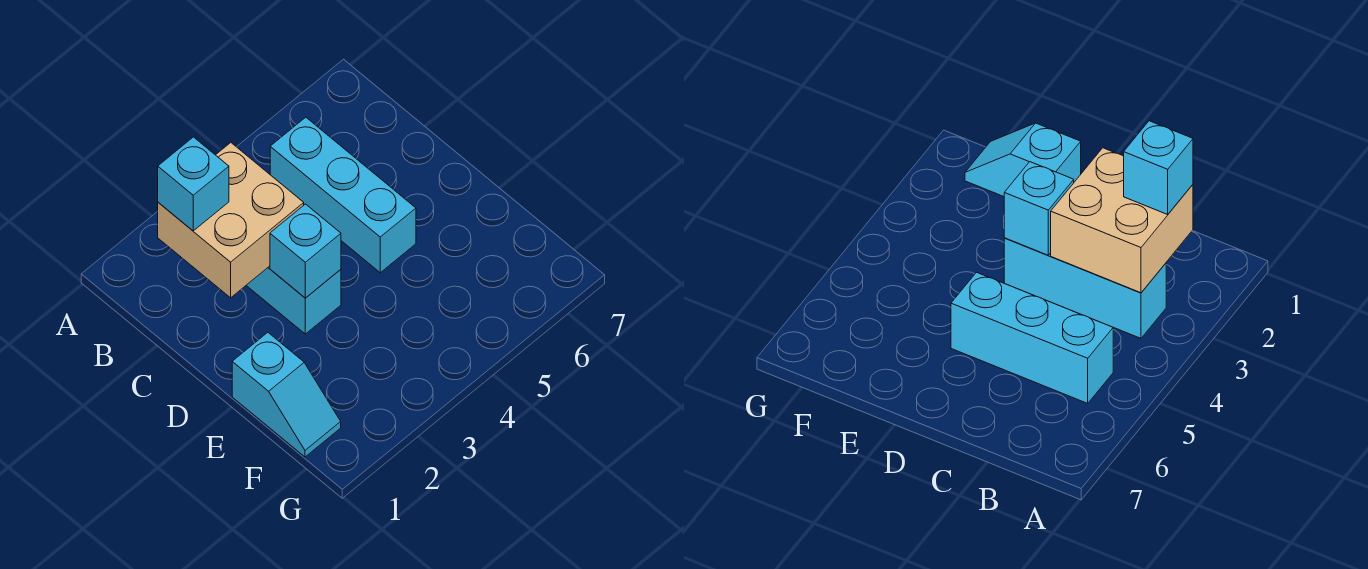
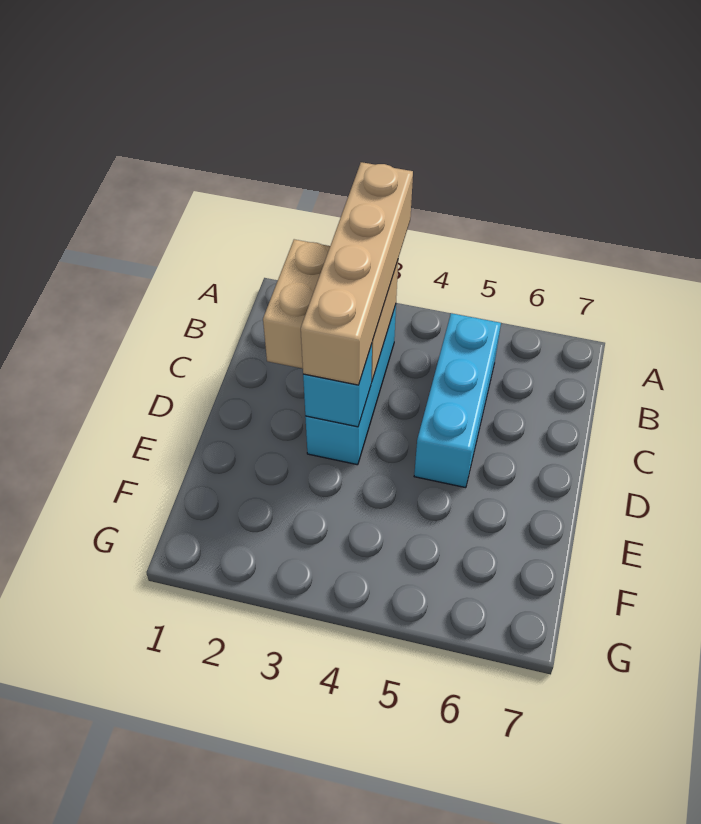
none -> tan brick A3:D3 level 3
cyan brick B2 level 3 -> none
cyan slope E1:F1 level 1 top E -> none

